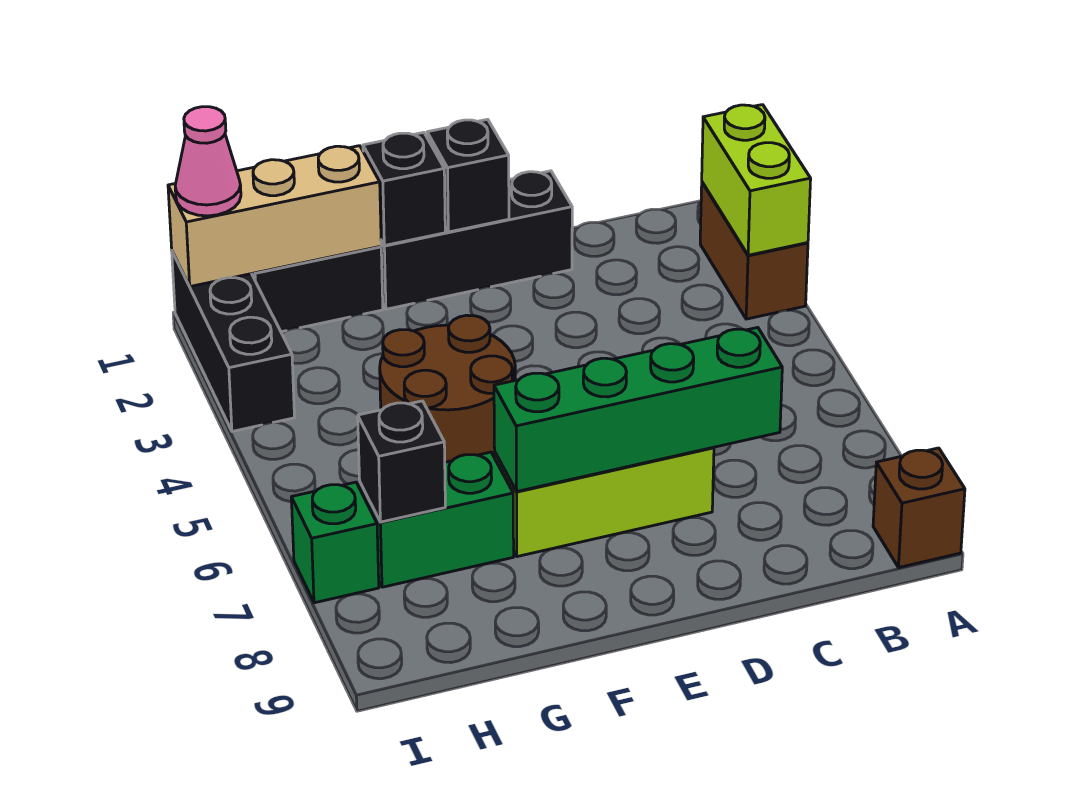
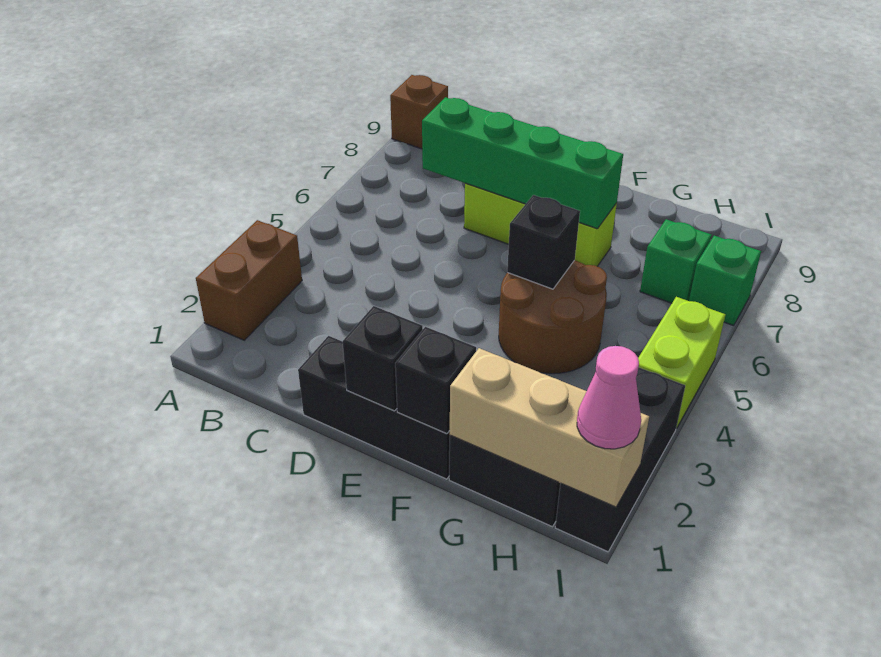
lime brick A2:A3 level 2 -> lime brick I4:I5 level 1
green brick G7:H7 level 1 -> green brick H7 level 1
black brick H7 level 2 -> black brick F5 level 2

